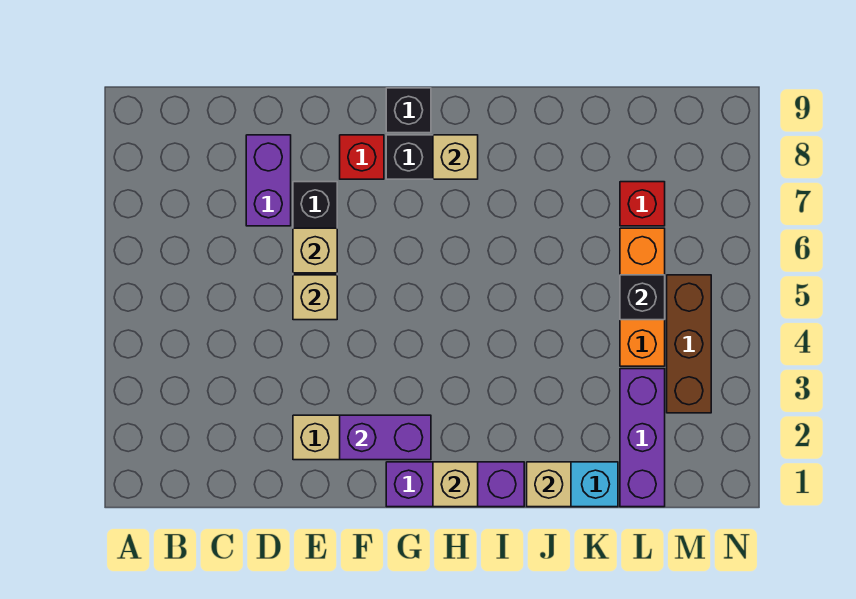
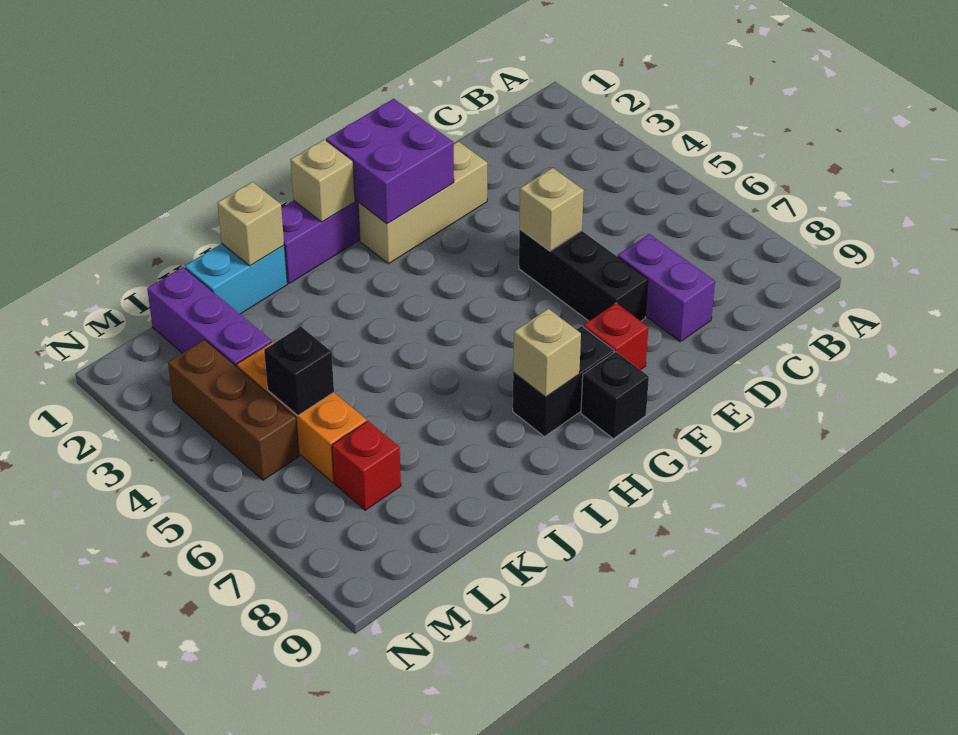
tan brick E6 level 2 -> none
purple brick F2:G2 level 2 -> purple brick F1:G2 level 2

